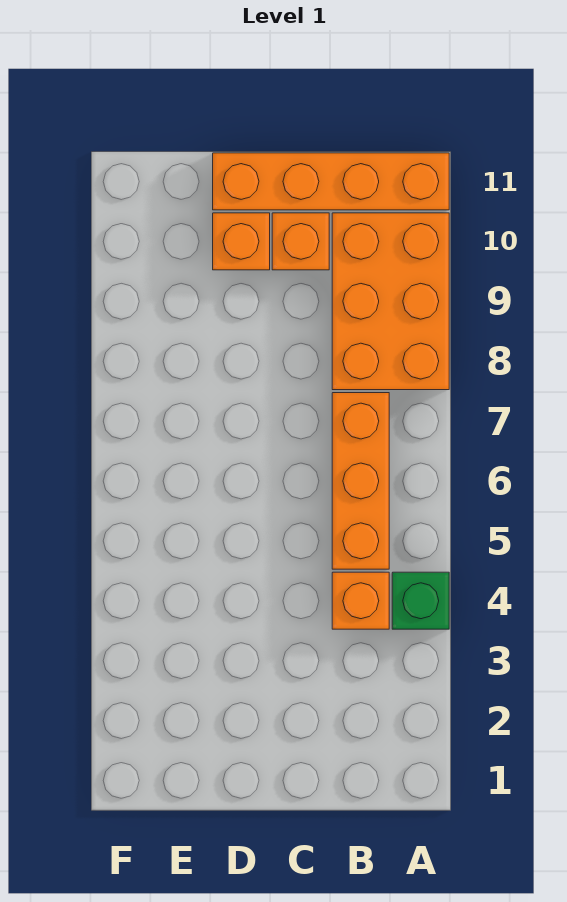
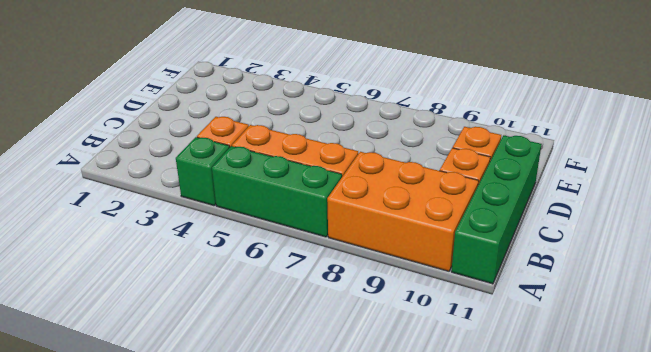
none -> green brick A5:A7 level 1
orange brick A11:D11 level 1 -> green brick A11:D11 level 1

